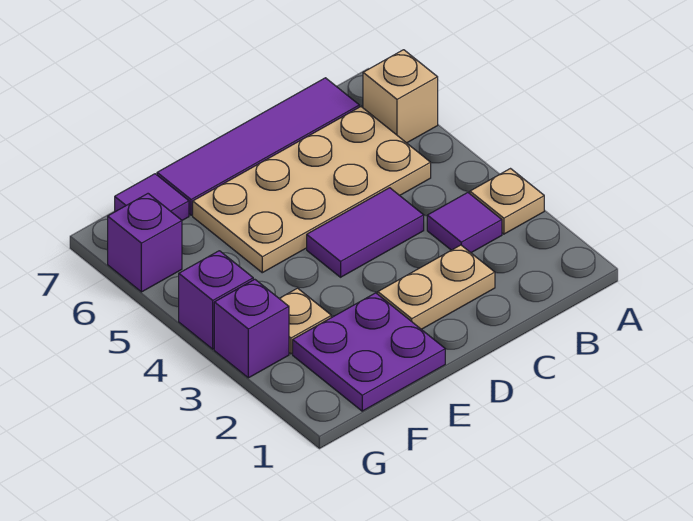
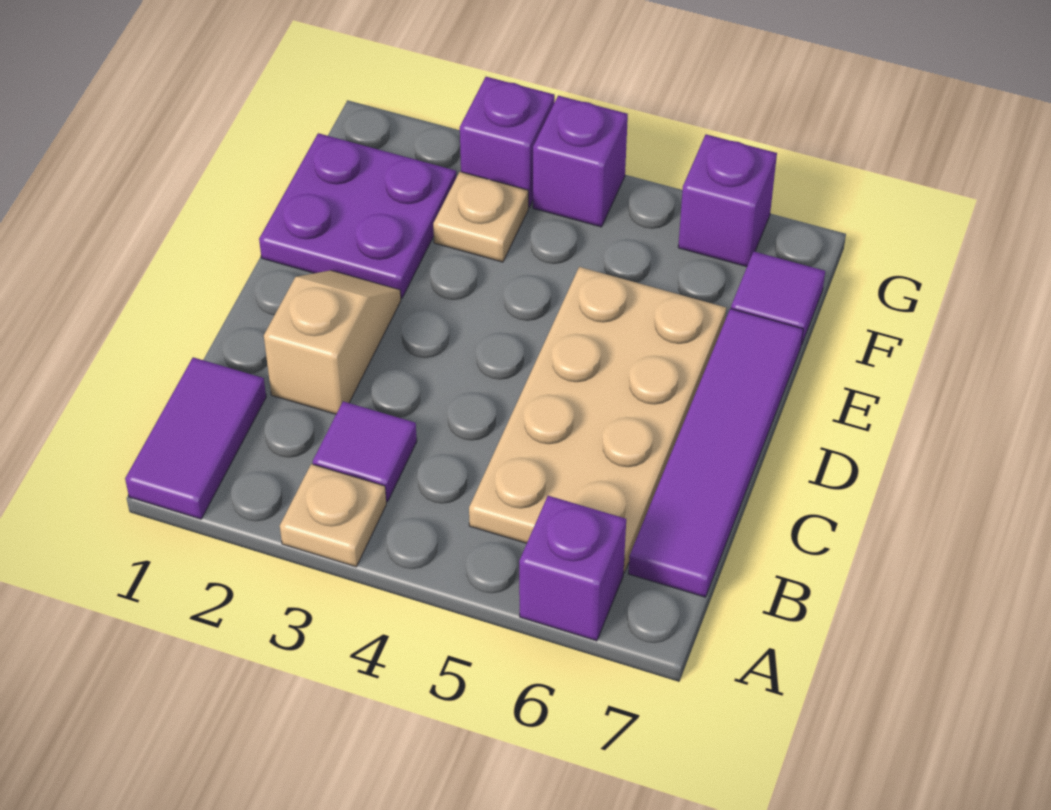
tan brick A6 level 1 -> purple brick A6 level 1
tan plate C2:D2 level 1 -> tan slope C2:D2 level 1 top C
purple tile C4:D4 level 1 -> purple tile A1:B1 level 1

